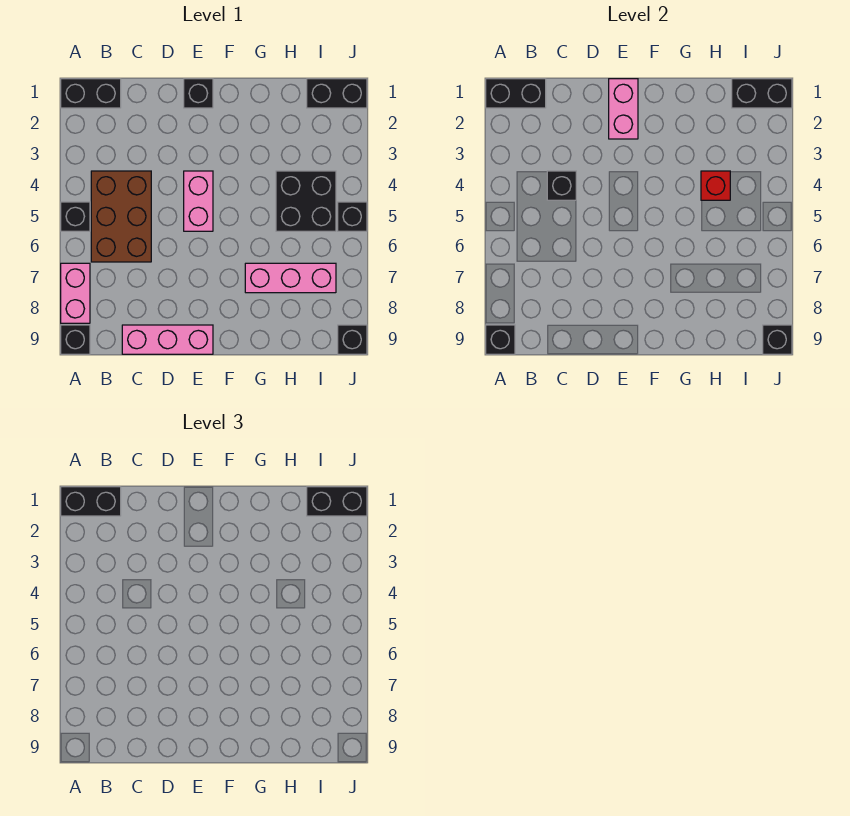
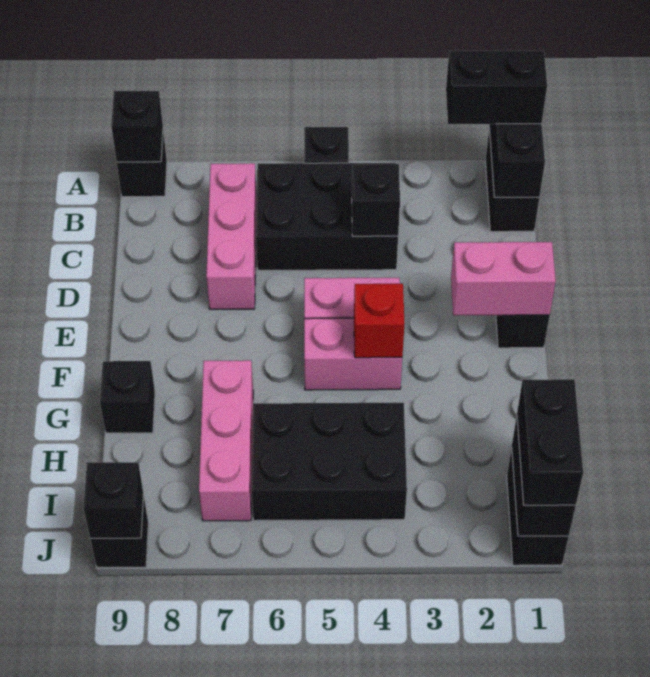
black brick A1:B1 level 3 -> black brick A1:A2 level 3
pink brick A7:A8 level 1 -> pink brick F4:F5 level 1
brown brick B4:C6 level 1 -> black brick B4:C6 level 1
pink brick C9:E9 level 1 -> pink brick B7:D7 level 1
black brick H4:I5 level 1 -> black brick H4:I6 level 1
red brick H4 level 2 -> red brick F4 level 2
black brick J5 level 1 -> black brick G9 level 1

